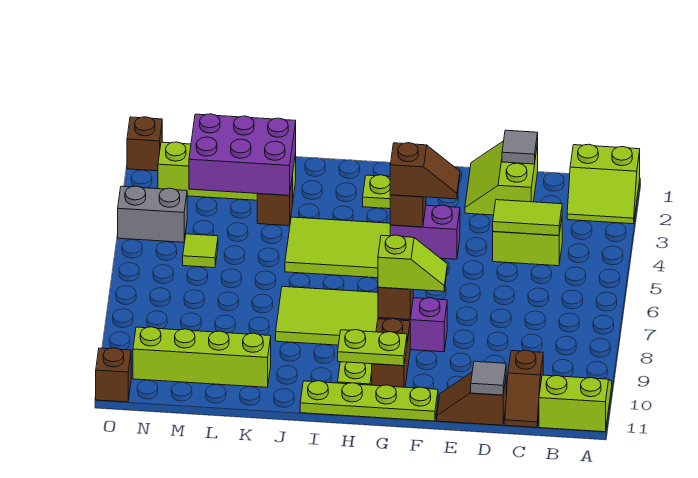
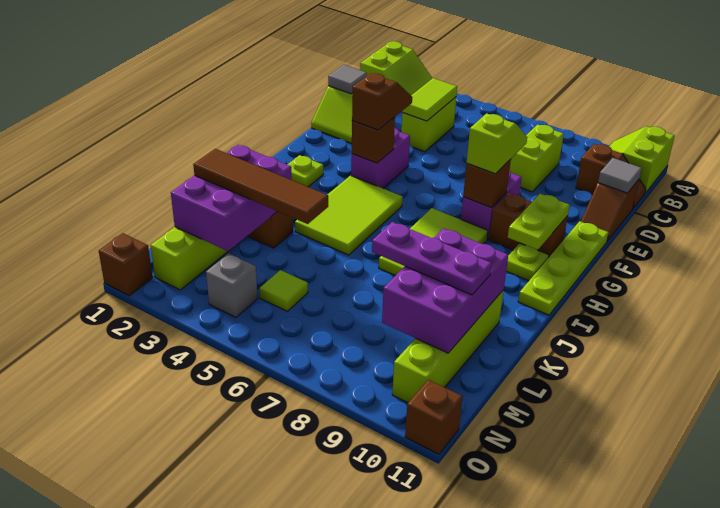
none -> lime brick C8:D8 level 1
none -> purple brick K9:M10 level 2
none -> brown tile L2:L5 level 3
none -> purple plate L8:L10 level 3
grey brick N4:O4 level 1 -> grey brick N4 level 1

